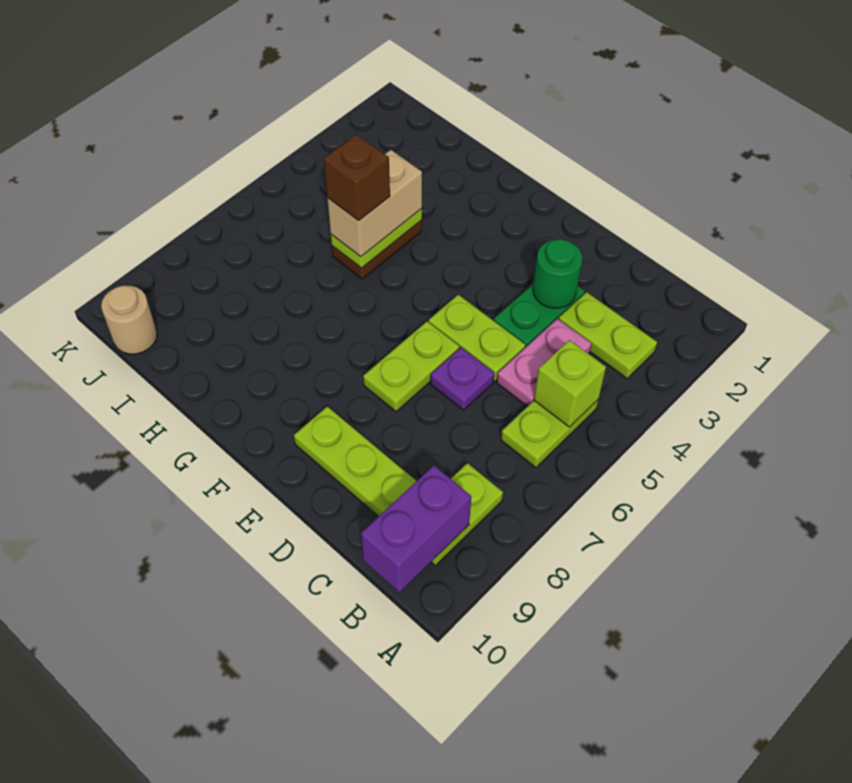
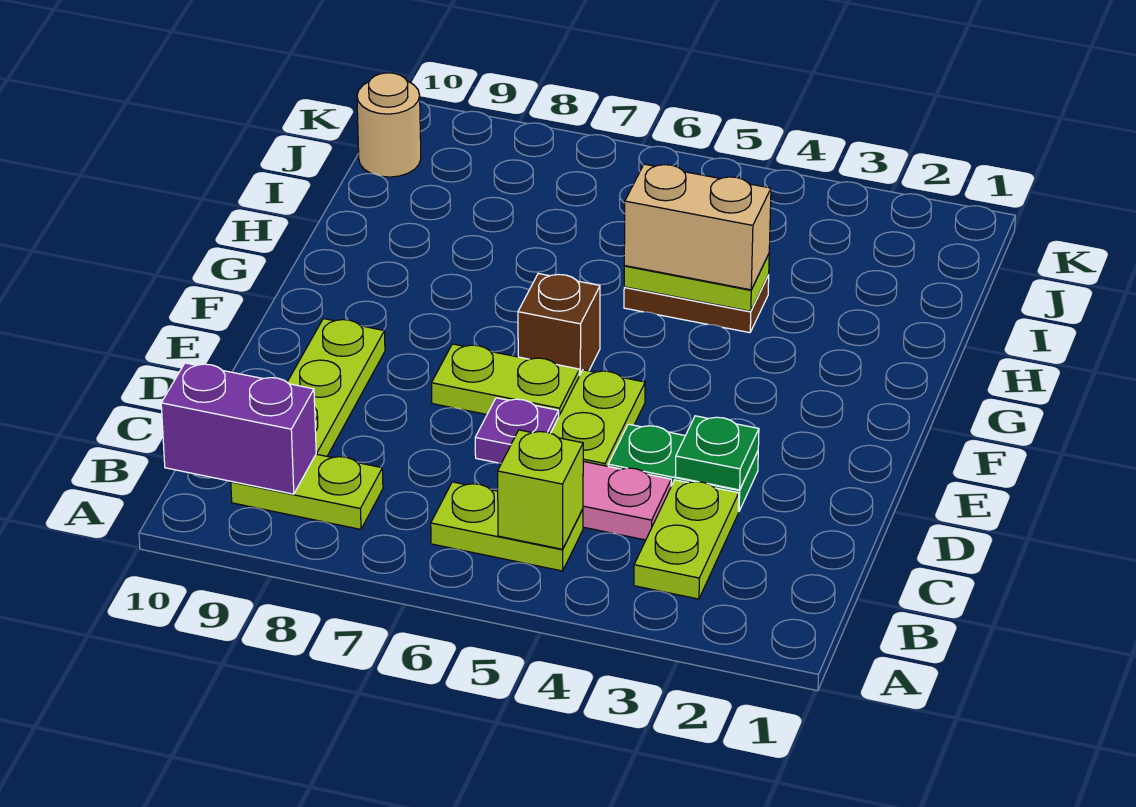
green round brick D3 level 2 -> green plate D3 level 2
brown brick H5 level 4 -> brown brick F6 level 1

